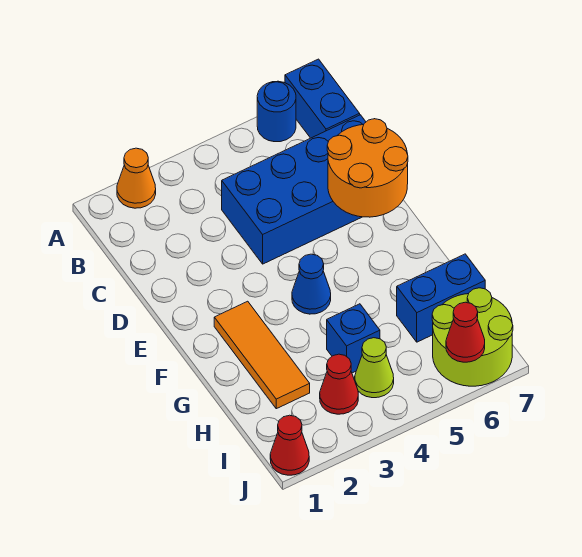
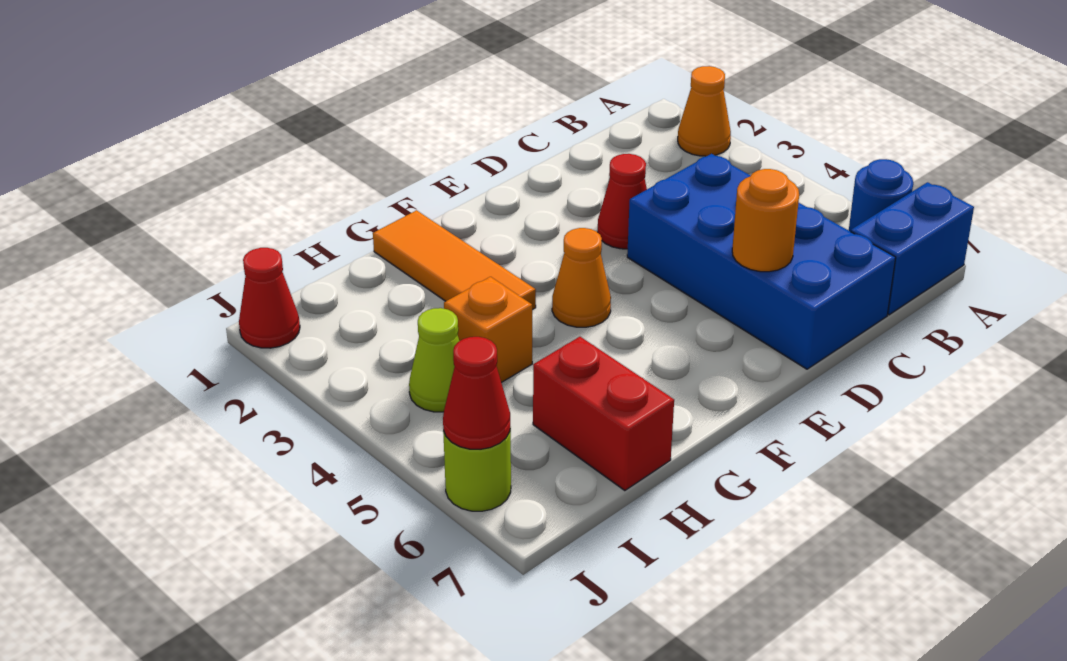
orange round brick D6:E7 level 2 -> orange round brick D6 level 2
orange tile F2:H2 level 1 -> orange tile G1:G3 level 1
blue cone F4 level 1 -> orange cone F4 level 1
blue brick H4 level 1 -> orange brick H4 level 1
blue brick H6:H7 level 1 -> red brick H6:H7 level 1
red cone I3 level 1 -> red cone D3 level 1
lime round brick I6:J7 level 1 -> lime round brick J6 level 1

